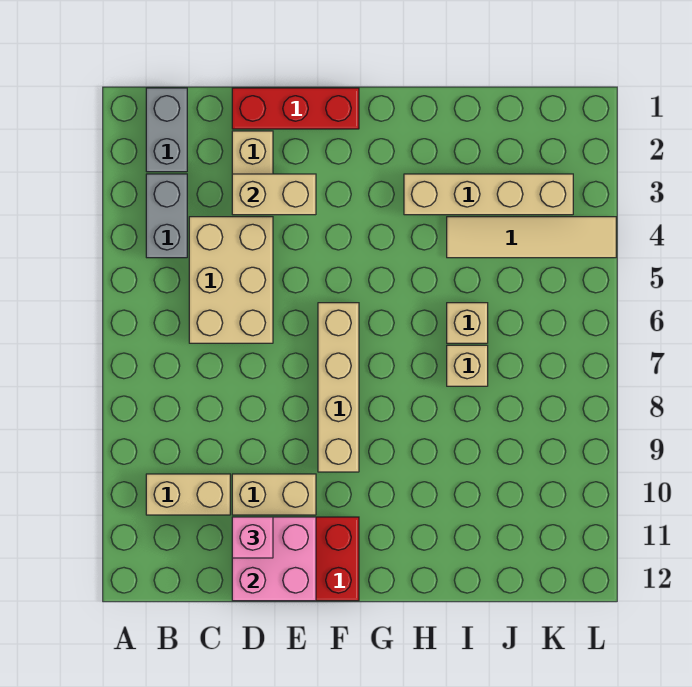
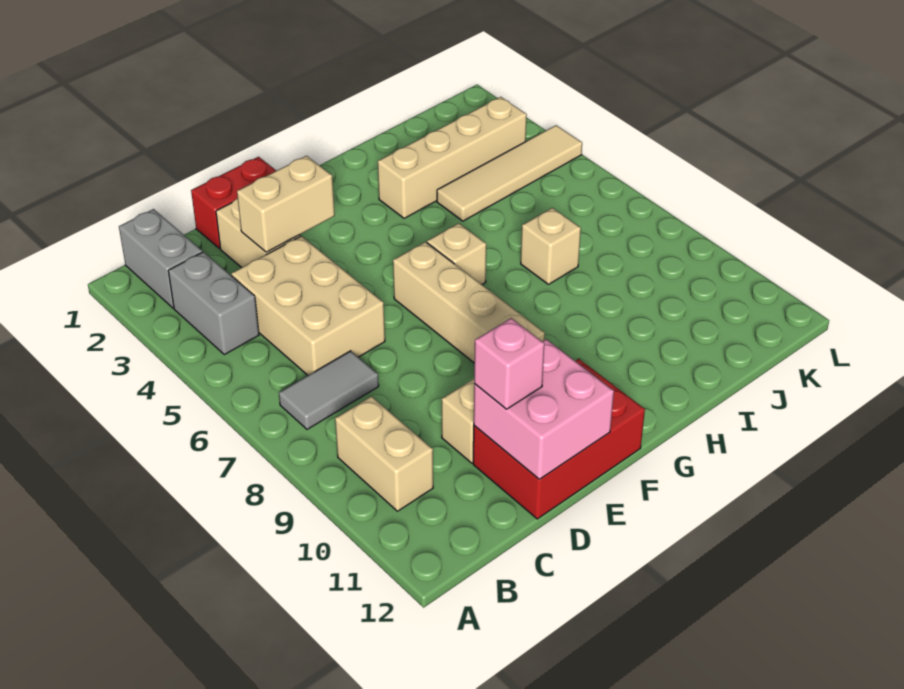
none -> grey tile B7:C7 level 1
tan brick B10:C10 level 1 -> tan brick B9:B10 level 1
red brick D1:F1 level 1 -> red brick D1:E1 level 1
tan brick I6 level 1 -> tan brick G6 level 1

